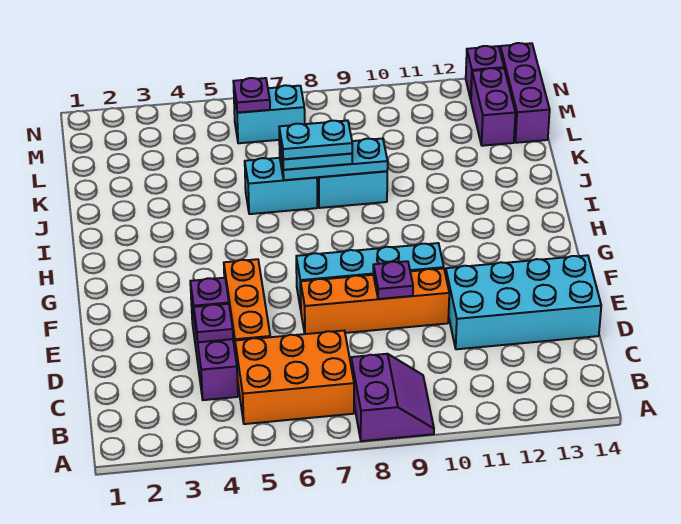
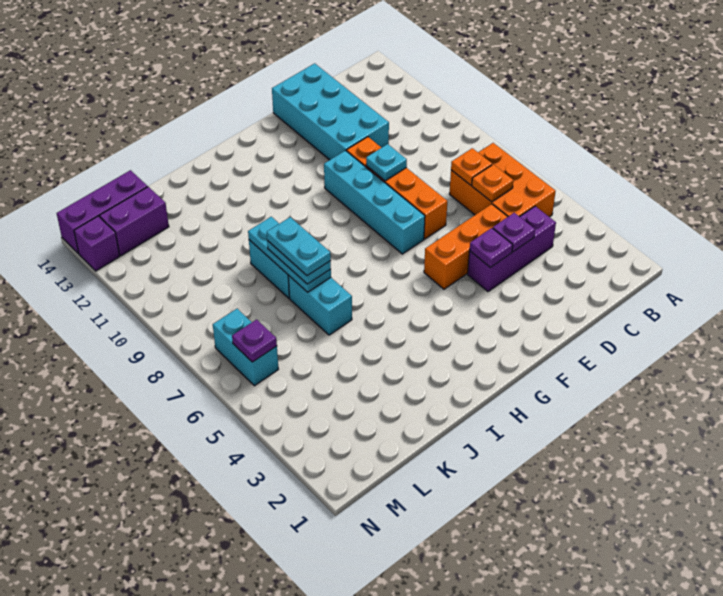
purple slope A8:B9 level 1 top 8 -> none
none -> orange plate C6 level 2
none -> orange plate C7 level 2
purple plate E9 level 2 -> cyan plate E9 level 2

